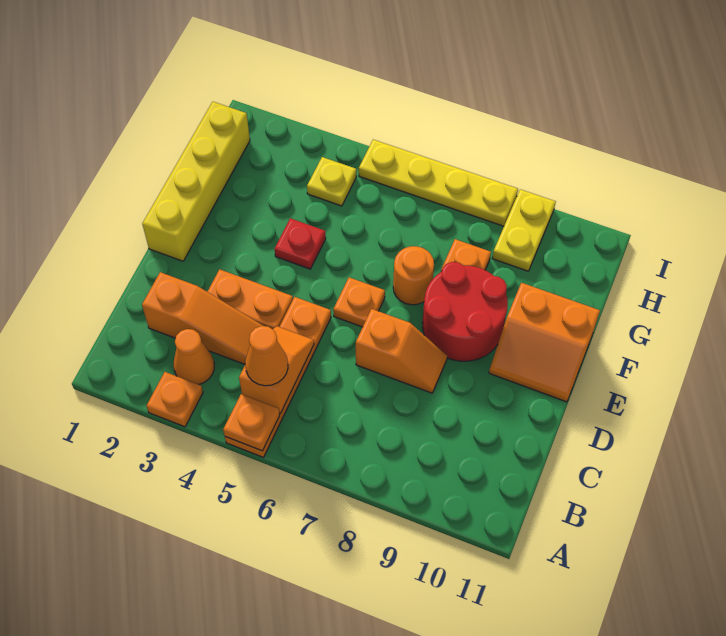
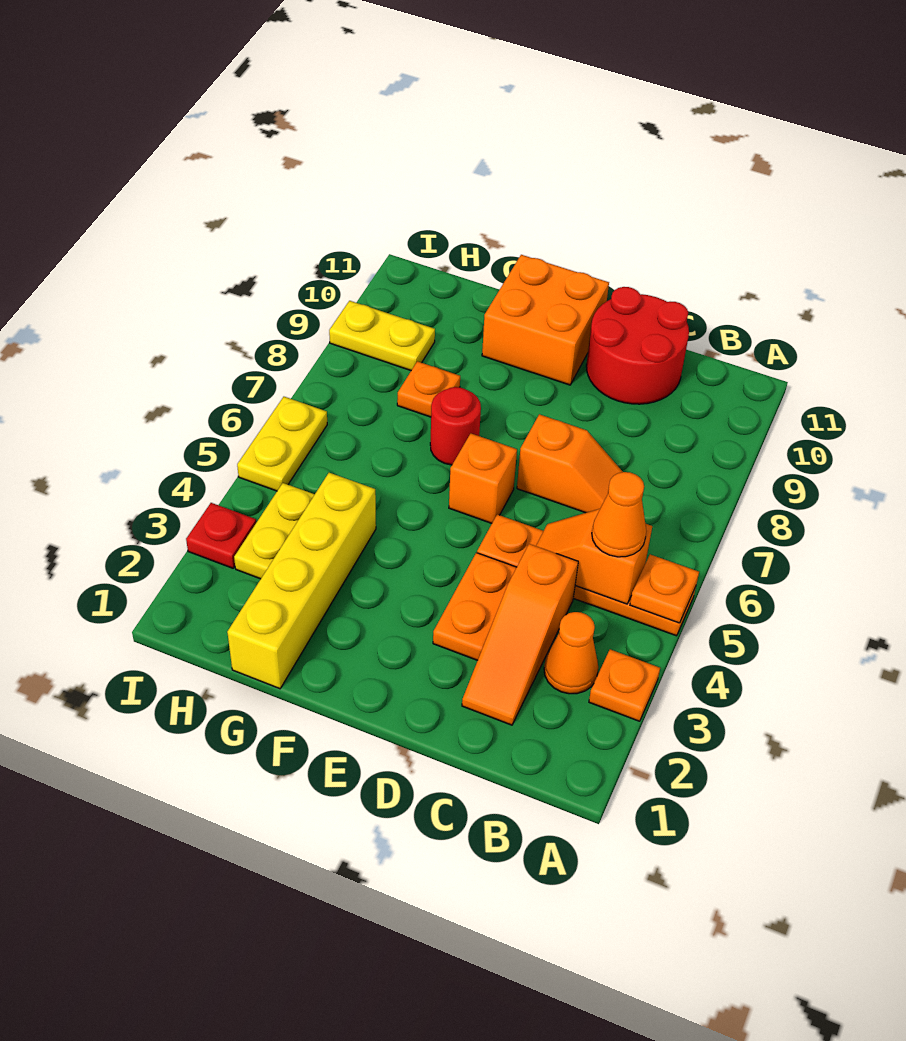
orange slope C2:C4 level 1 top 2 -> orange slope C2:C4 level 1 top 4
orange slope D7:D8 level 1 top 7 -> orange slope C7:D7 level 1 top D
yellow brick E1:H1 level 1 -> yellow brick G1:G4 level 1
orange plate E6 level 1 -> orange brick E6 level 1
red round brick E8:F9 level 1 -> red round brick C10:D11 level 1
orange slope E10:F11 level 1 top F -> orange brick E10:F11 level 1
red plate F4 level 1 -> red plate I3 level 1
orange round brick F7 level 1 -> red round brick F7 level 1
yellow plate H4 level 1 -> yellow plate H3:H4 level 1
yellow plate I5:I8 level 1 -> yellow plate I5:I6 level 1

